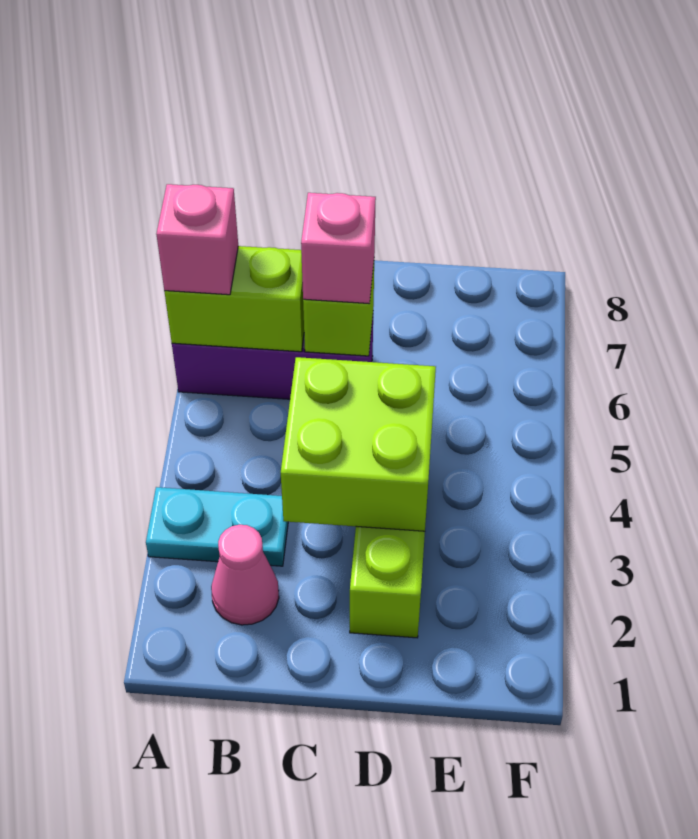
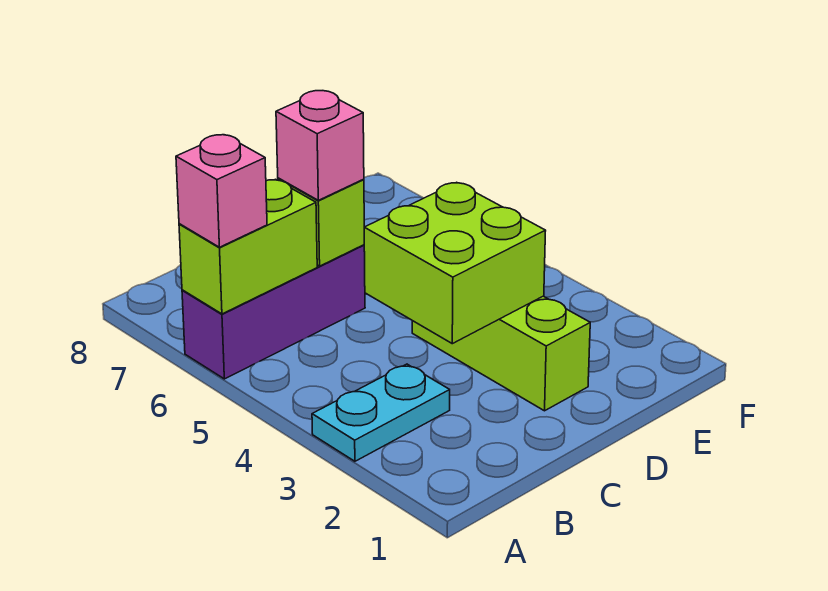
pink cone B2 level 1 -> none

